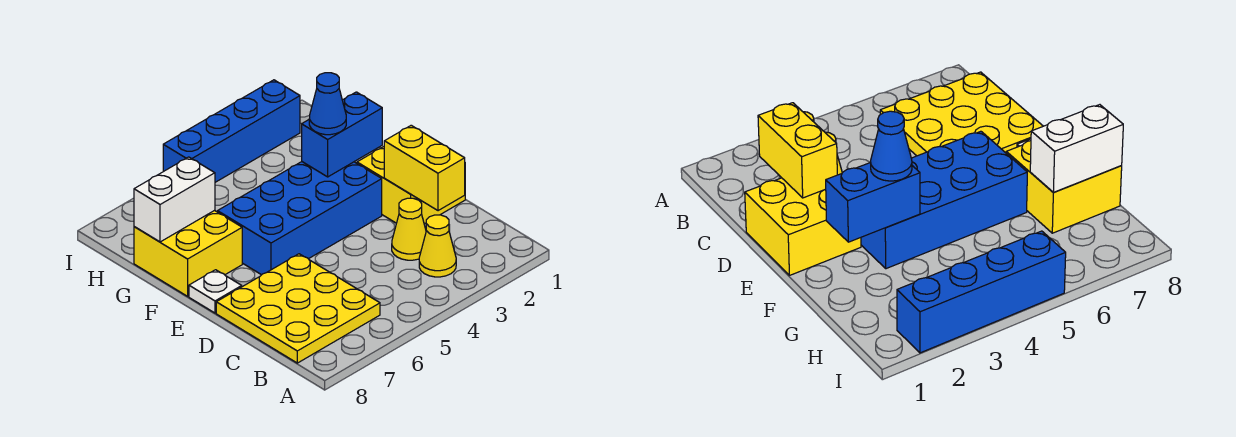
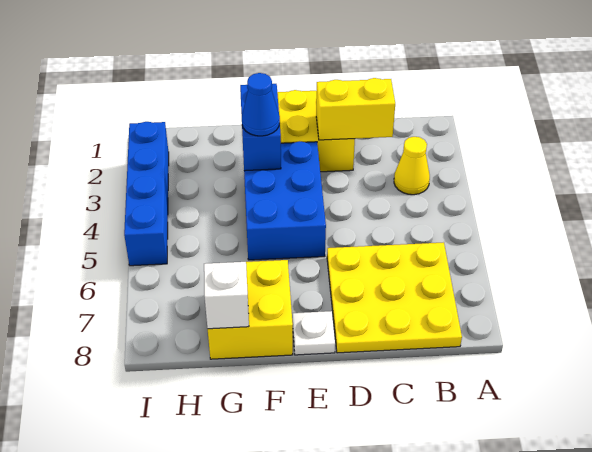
yellow cone C3 level 1 -> none
blue brick E3:F6 level 1 -> blue brick E3:F5 level 1
white brick G7:G8 level 2 -> white brick G8 level 2

